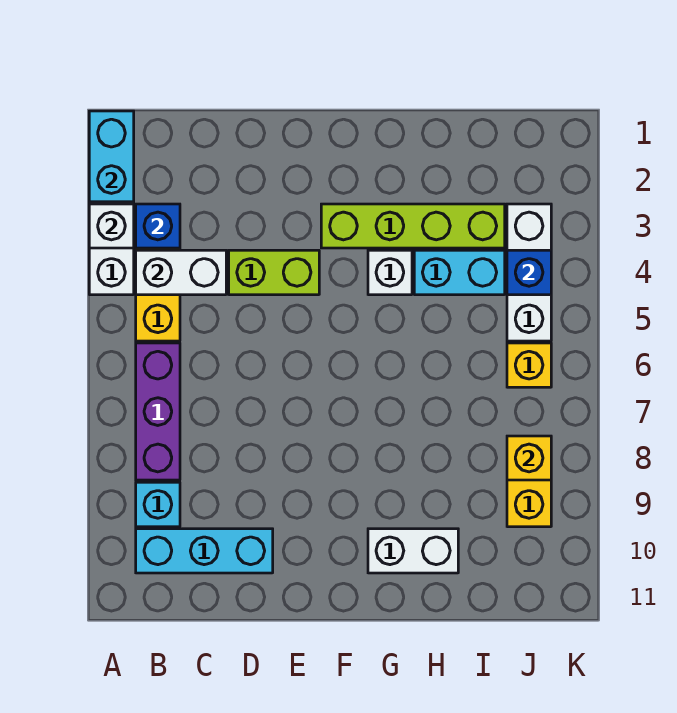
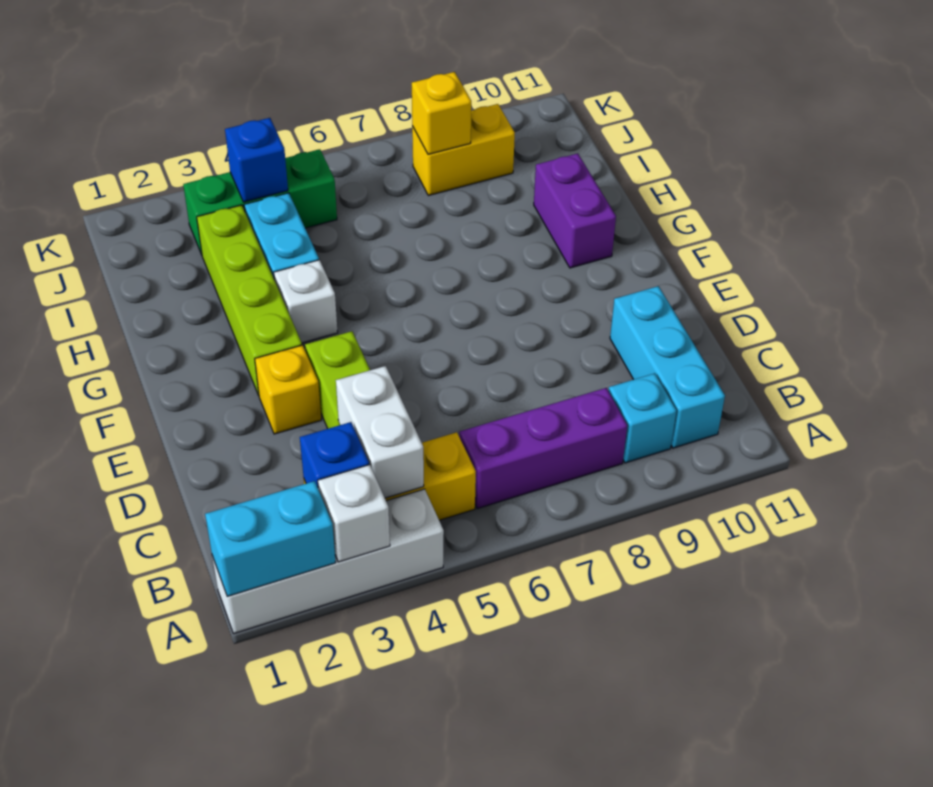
white brick G10:H10 level 1 -> purple brick G10:H10 level 1
white brick J3:J5 level 1 -> green brick J3:J5 level 1
yellow brick J6 level 1 -> yellow brick E3 level 1

